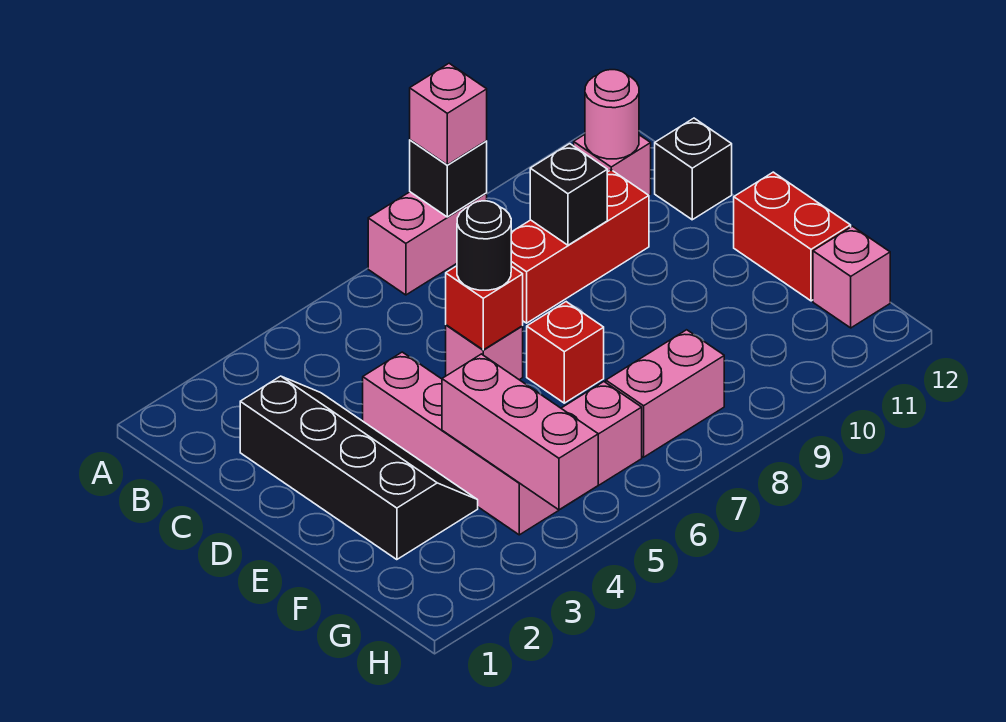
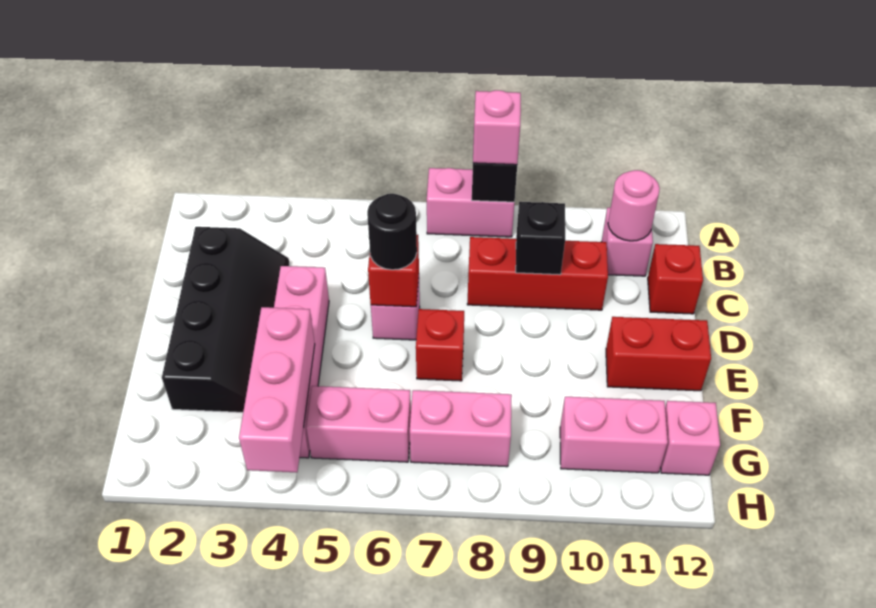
black brick C12 level 1 -> red brick C12 level 1
red brick E12:F12 level 1 -> red brick E11:E12 level 1
none -> pink brick G10:G11 level 1

